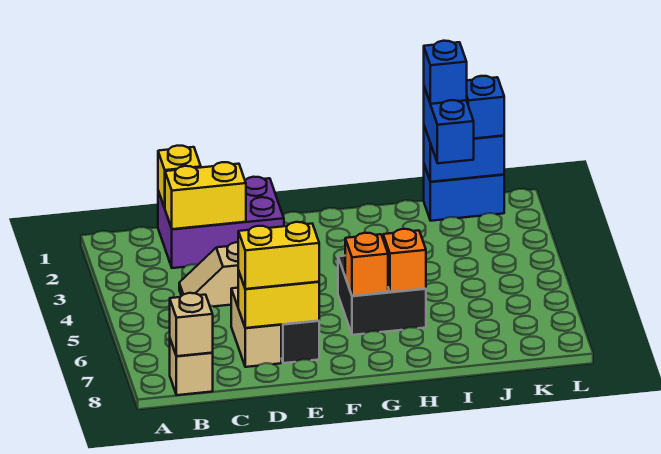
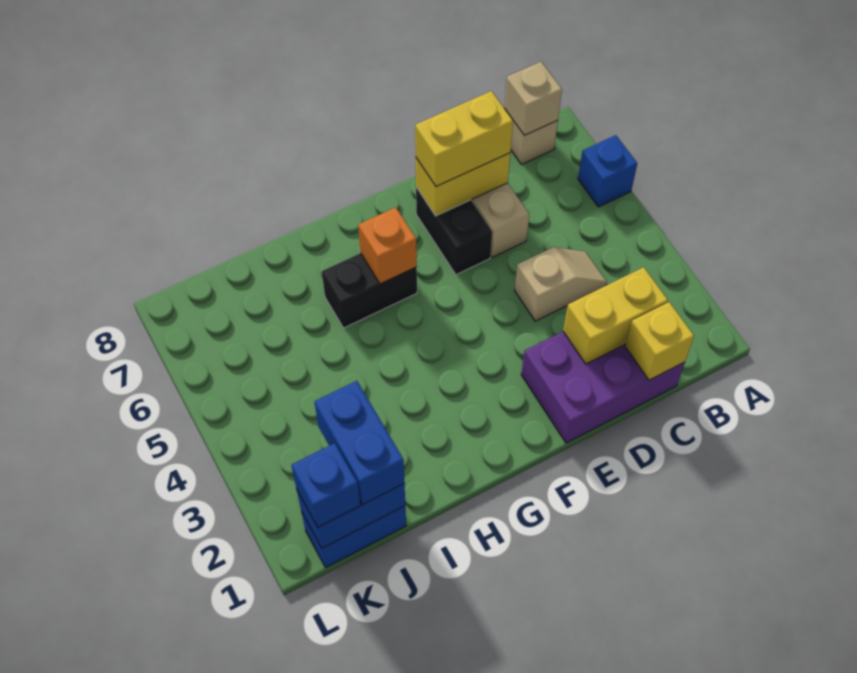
black brick G5:H6 level 1 -> black brick G6:H6 level 1
orange brick H6 level 2 -> none
blue brick J1 level 4 -> blue brick A6 level 1

